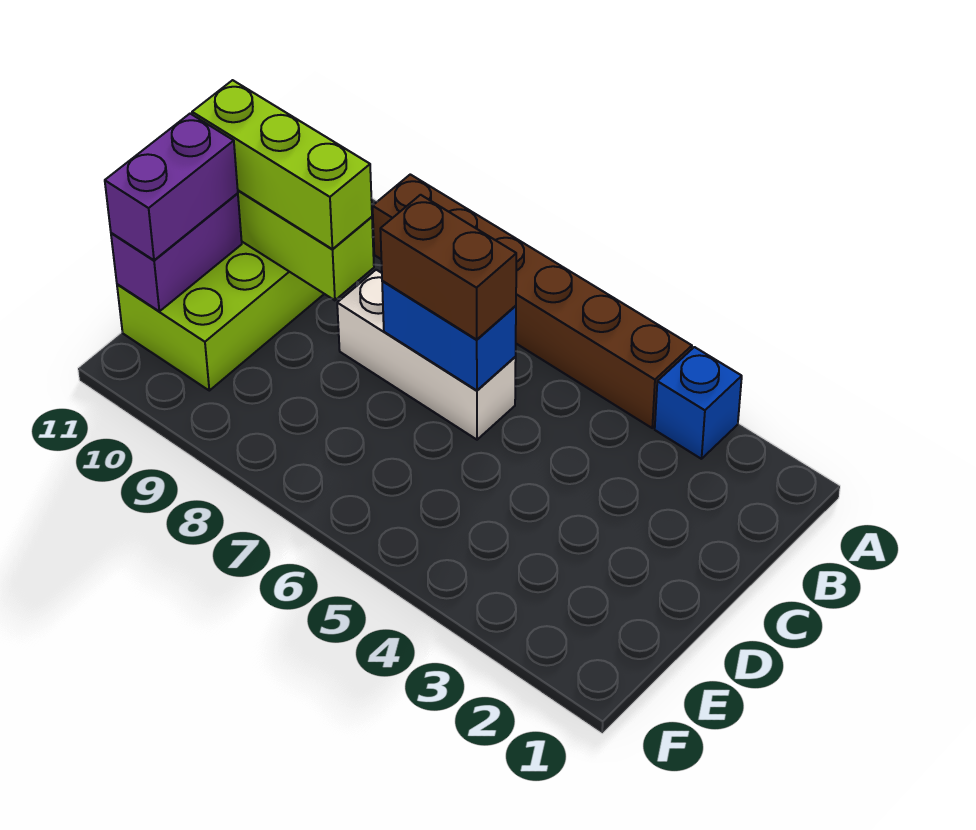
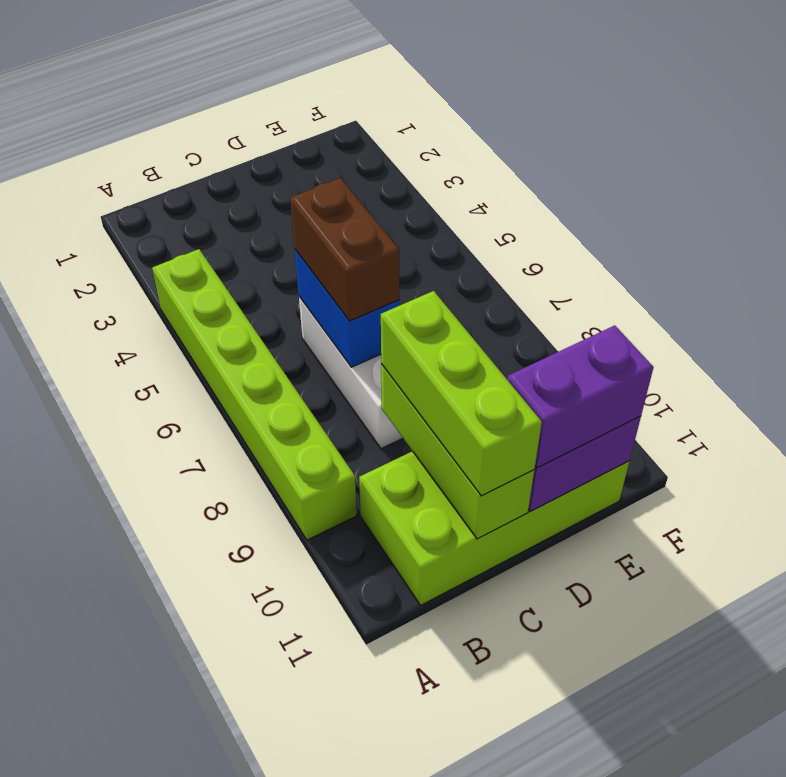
blue brick A3 level 1 -> none
brown brick A4:A9 level 1 -> lime brick A4:A9 level 1

